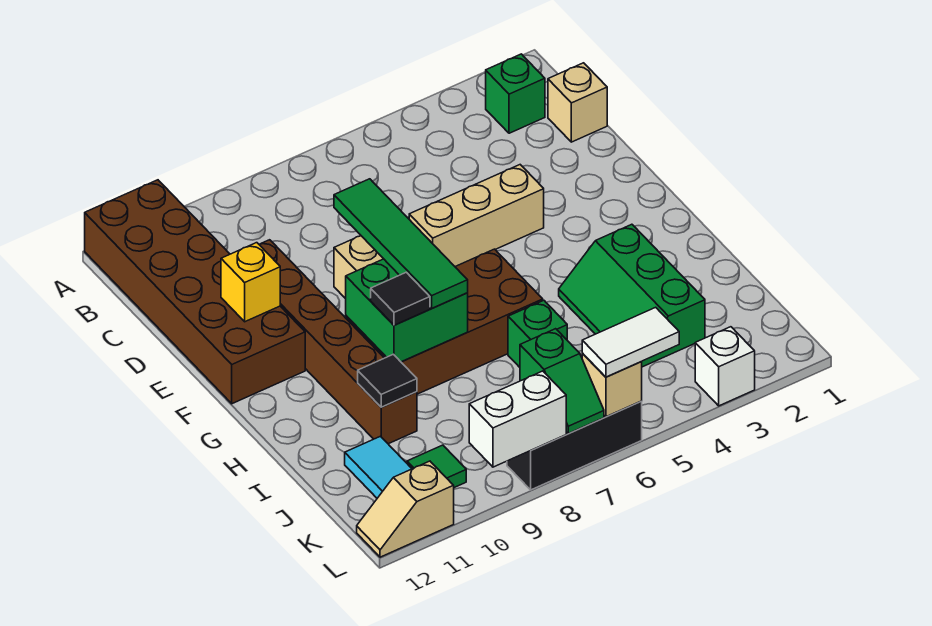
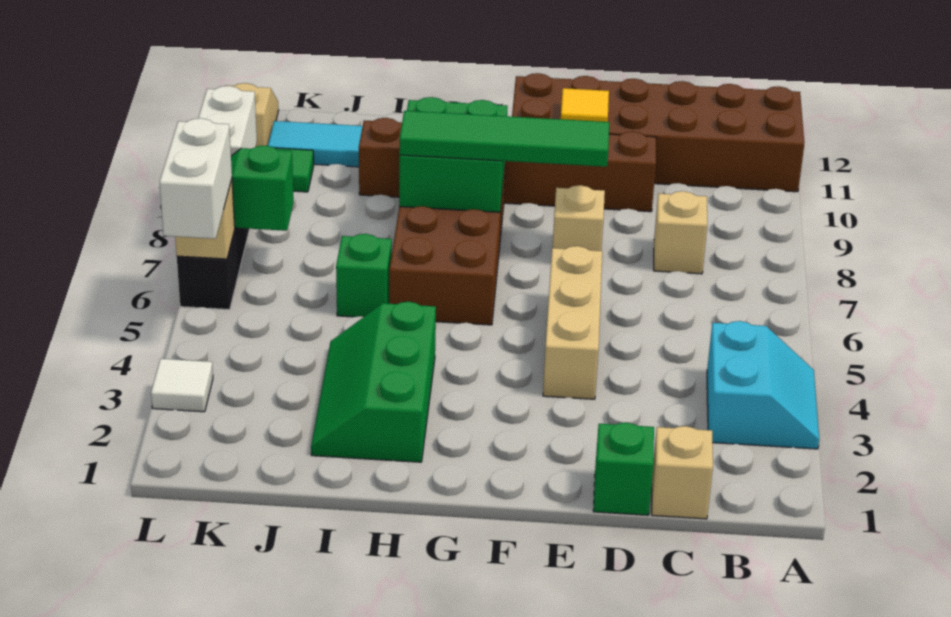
none -> cyan slope A3:B4 level 1 top B
green brick B2 level 1 -> green brick D1 level 1
none -> tan brick C8 level 1
yellow brick E11 level 2 -> yellow tile E11 level 2
green slope H3:J4 level 1 top 3 -> green slope H2:I4 level 1 top H
black tile H9 level 3 -> none
black tile I10 level 2 -> none
white brick L3 level 1 -> white tile L3 level 1
white tile L5:L6 level 3 -> white brick L5:L6 level 3

